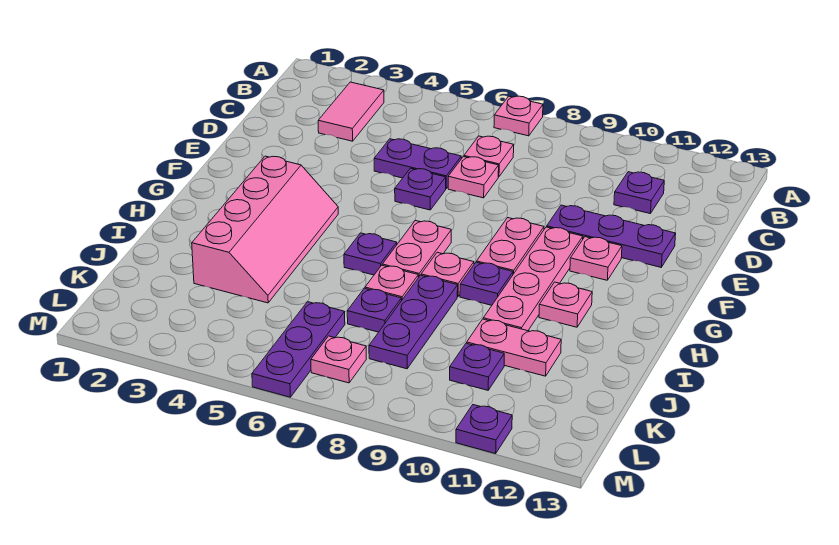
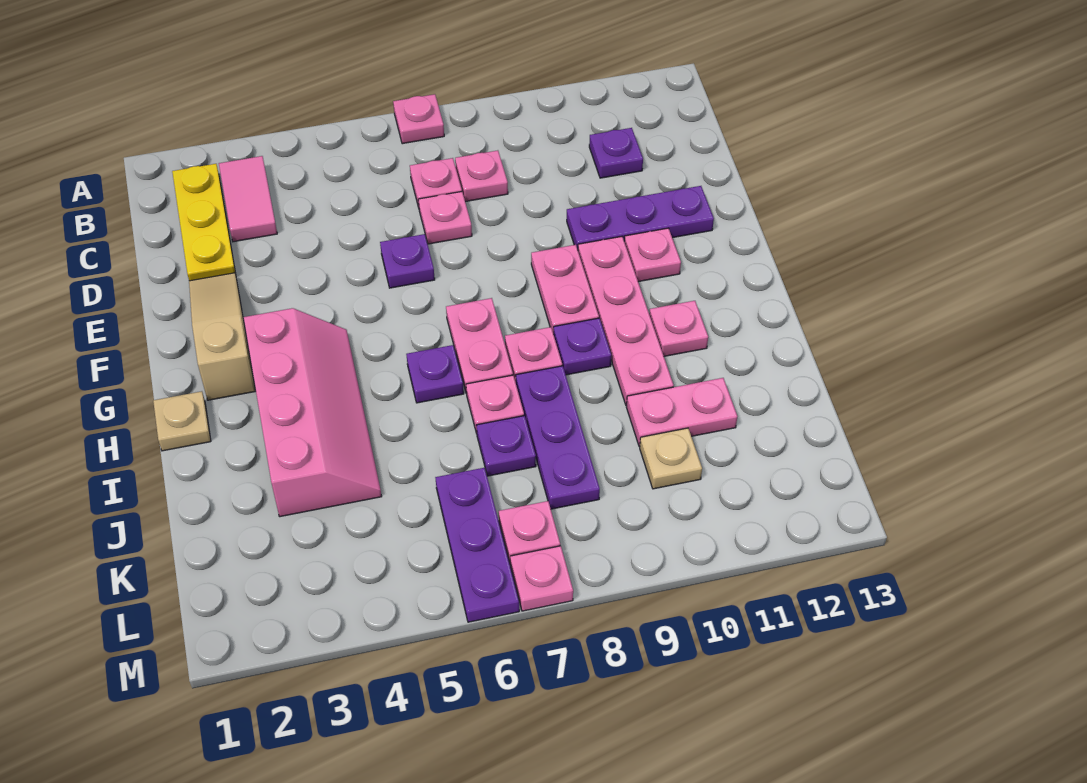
none -> yellow plate B2:D2 level 1
none -> pink plate C8 level 1
purple plate D5:D6 level 1 -> none
none -> tan slope E2:G2 level 1 top G
none -> tan plate H1 level 1
purple plate K10 level 1 -> tan plate K10 level 1
none -> pink plate M7 level 1
purple plate M11 level 1 -> none

